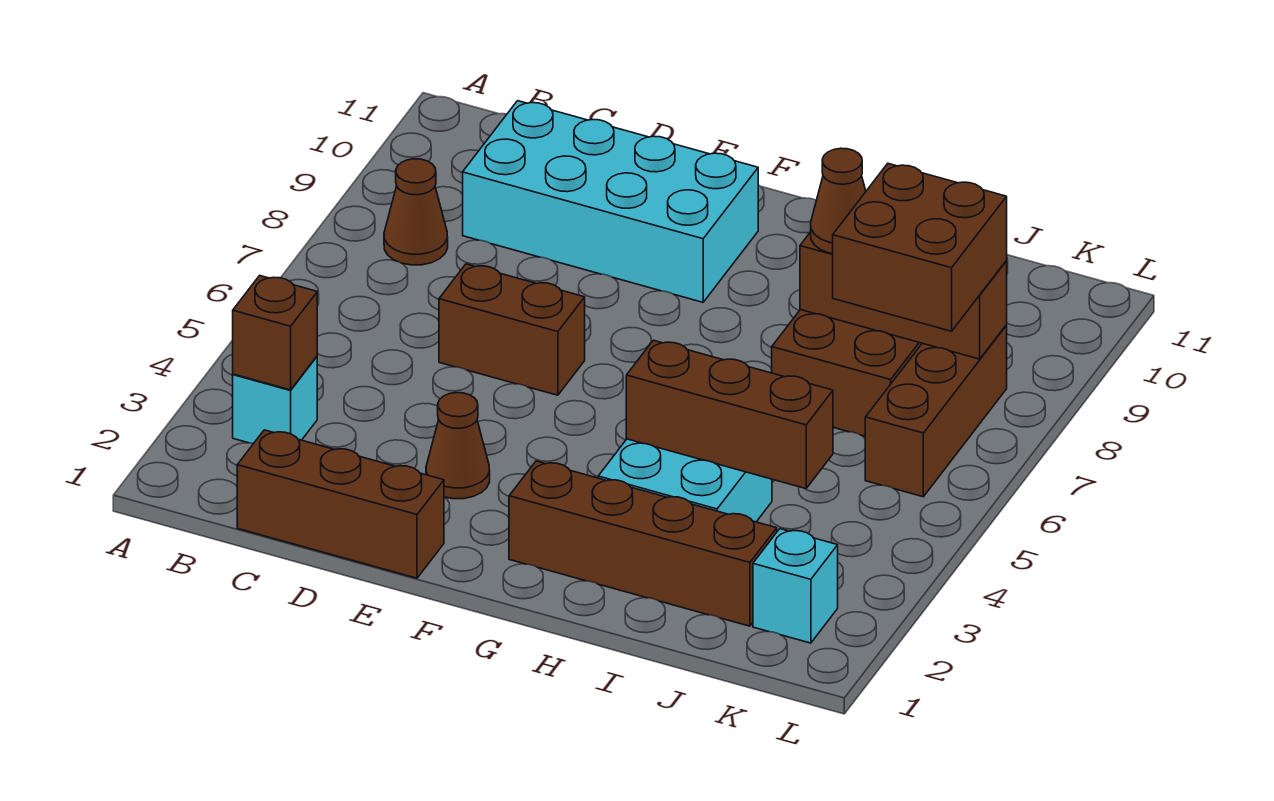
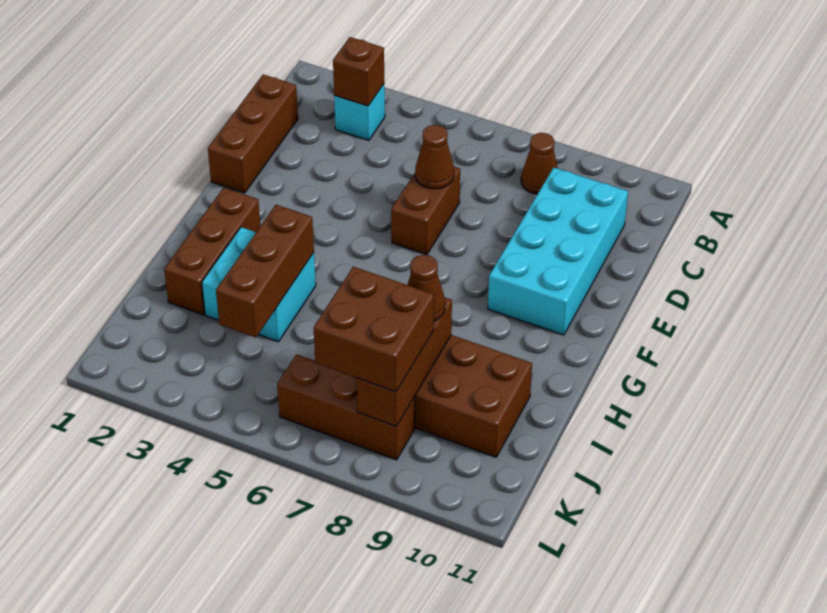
brown cone E3 level 1 -> brown cone D6 level 2
brown brick G2:J2 level 1 -> brown brick G2:I2 level 1
cyan brick K2 level 1 -> none

